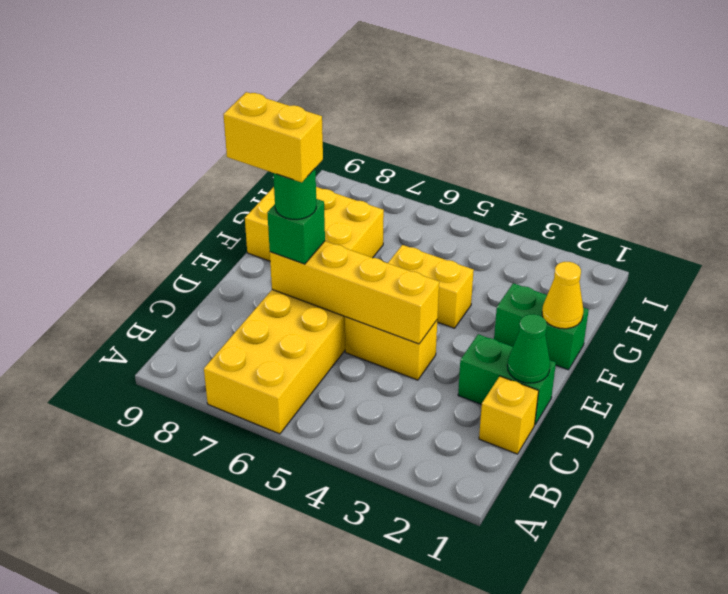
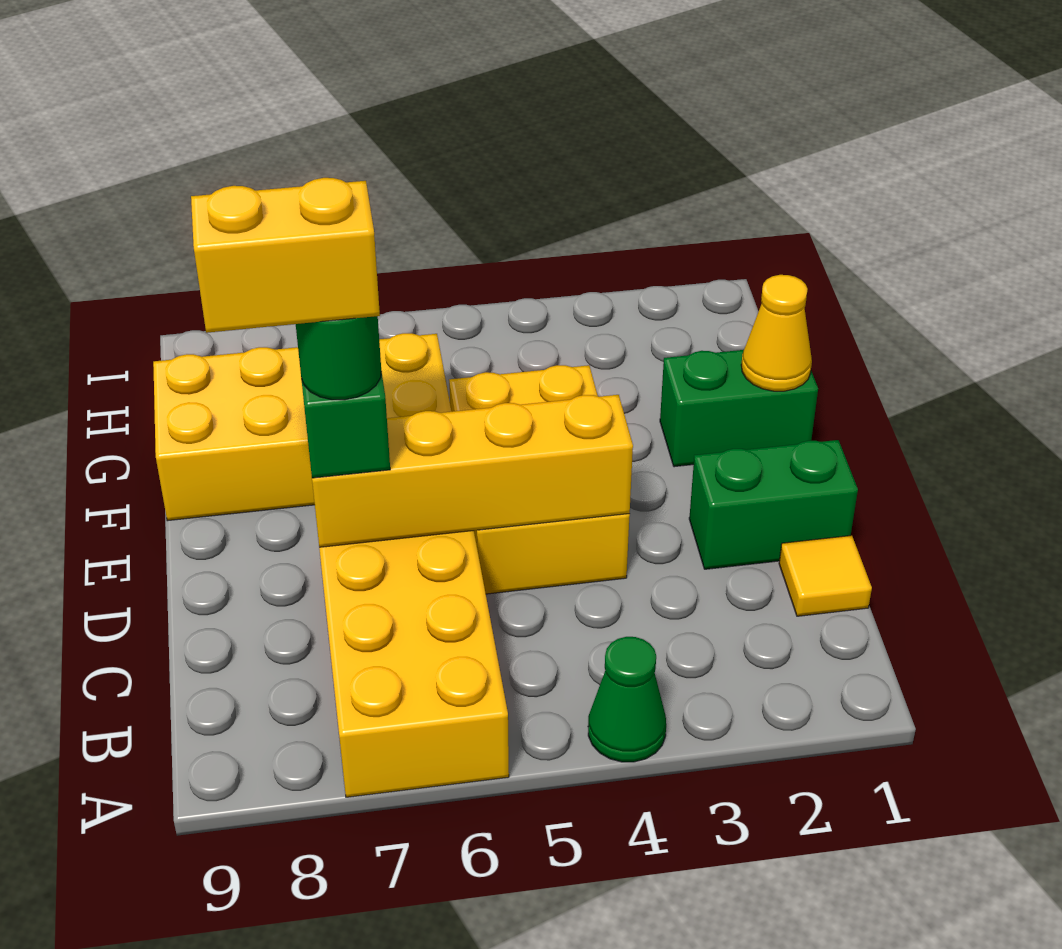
yellow brick C1 level 1 -> yellow tile C1 level 1
green cone D1 level 2 -> green cone A4 level 1
yellow brick F7:G9 level 1 -> yellow brick F6:G9 level 1

